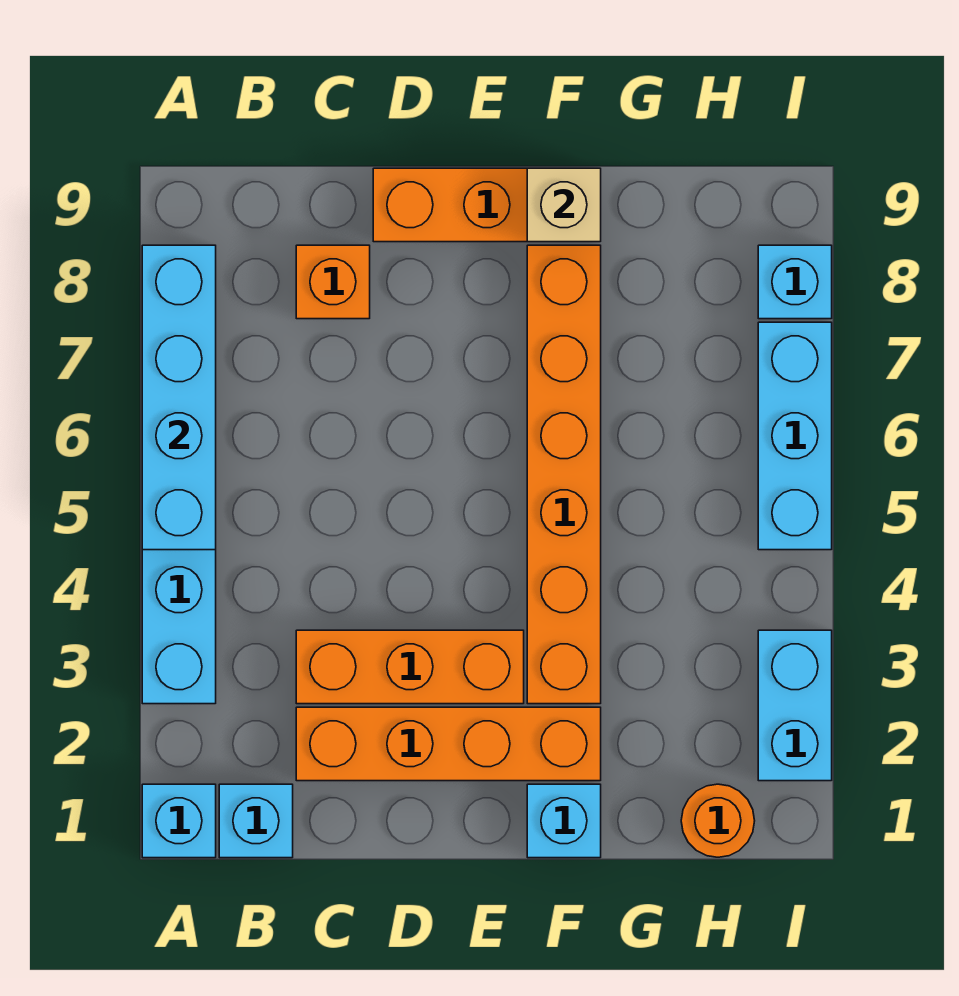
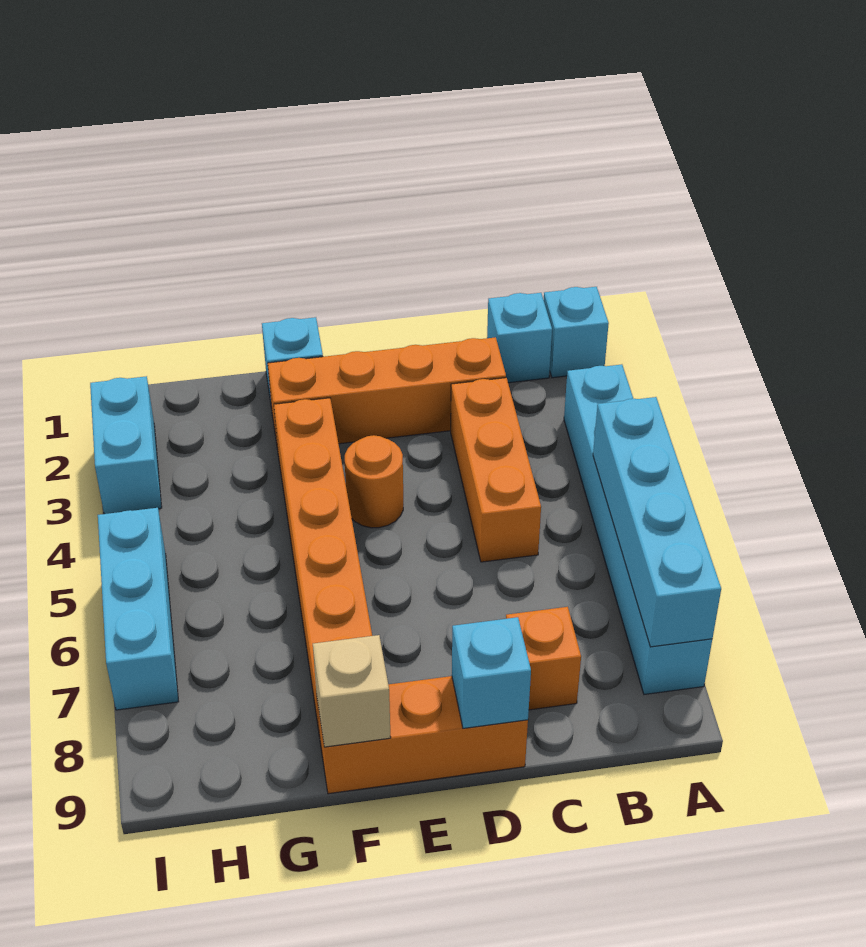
orange brick C3:E3 level 1 -> orange brick C3:C5 level 1
orange round brick H1 level 1 -> orange round brick E4 level 1
cyan brick I8 level 1 -> cyan brick D9 level 2

